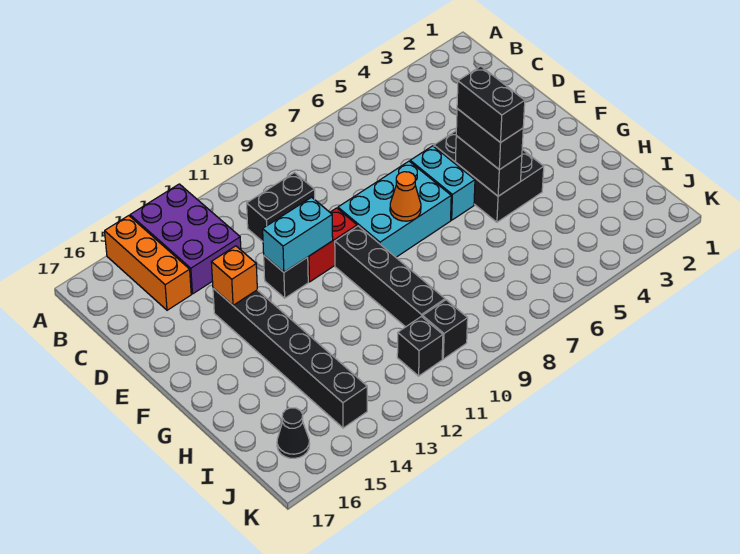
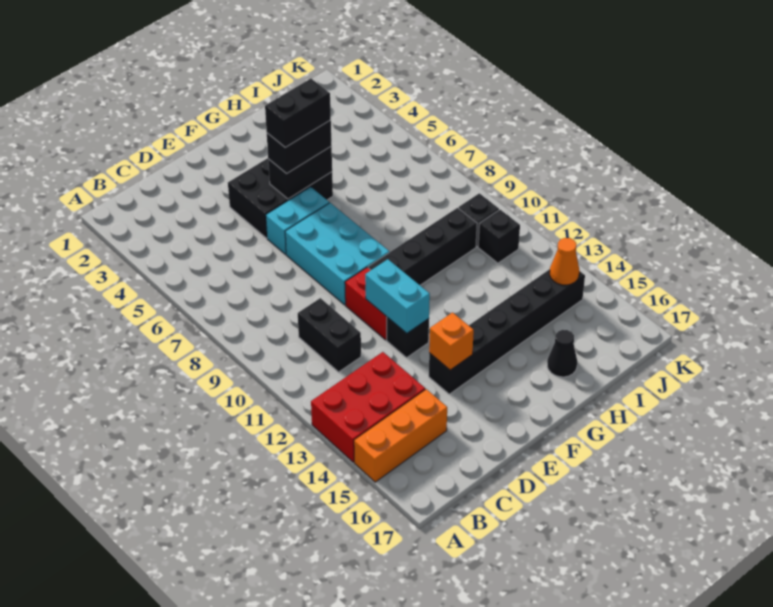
purple brick A13:C14 level 1 -> red brick A13:C14 level 1
orange cone F8 level 2 -> orange cone J14 level 2
black cone J16 level 1 -> black cone H16 level 1

